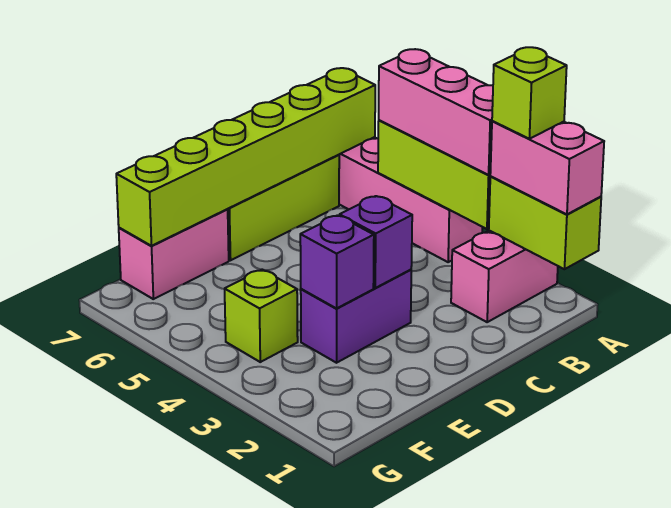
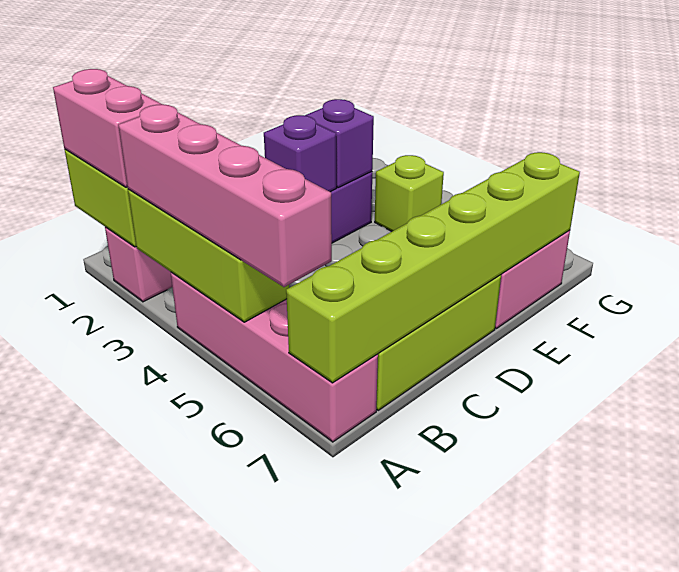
lime brick A2 level 4 -> none
pink brick A3:A5 level 3 -> pink brick A3:A6 level 3

